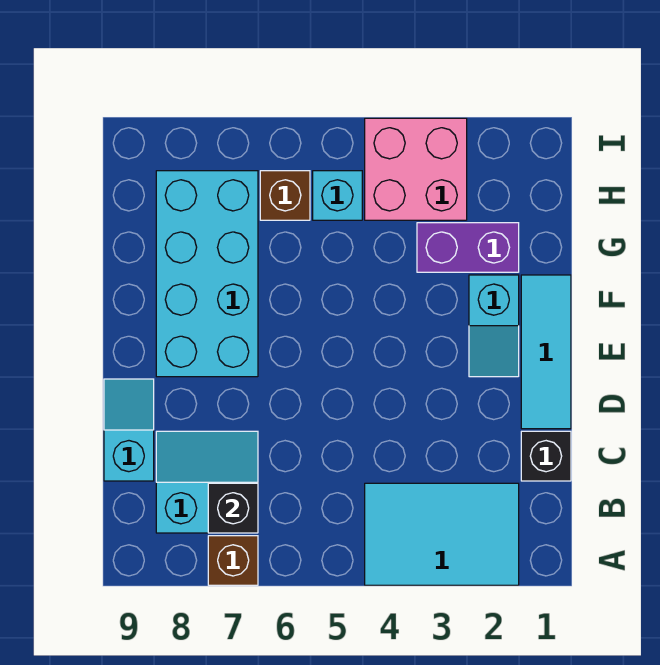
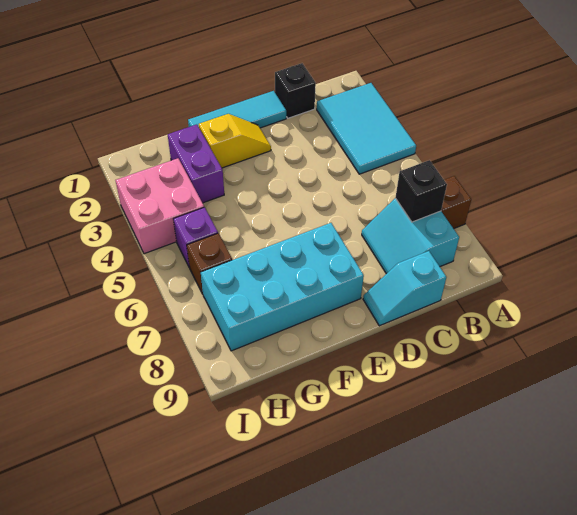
cyan slope E2:F2 level 1 top F -> yellow slope E2:F2 level 1 top F
cyan brick H5 level 1 -> purple brick H5 level 1

